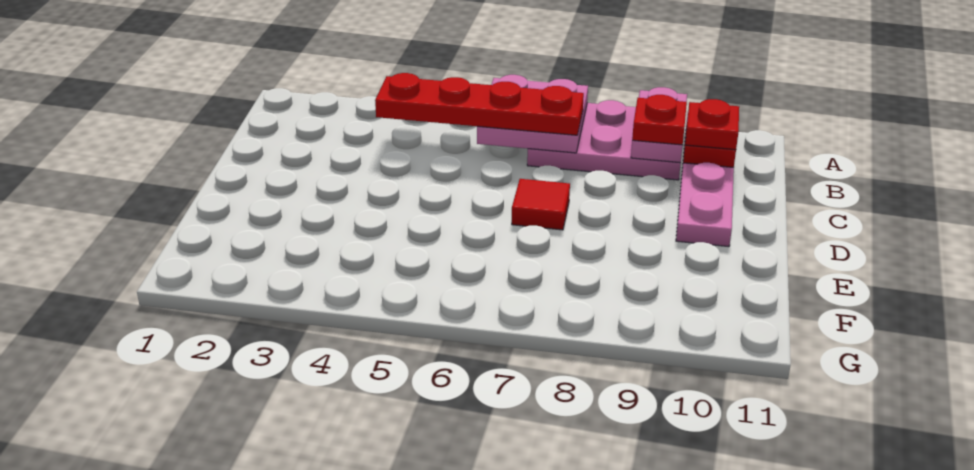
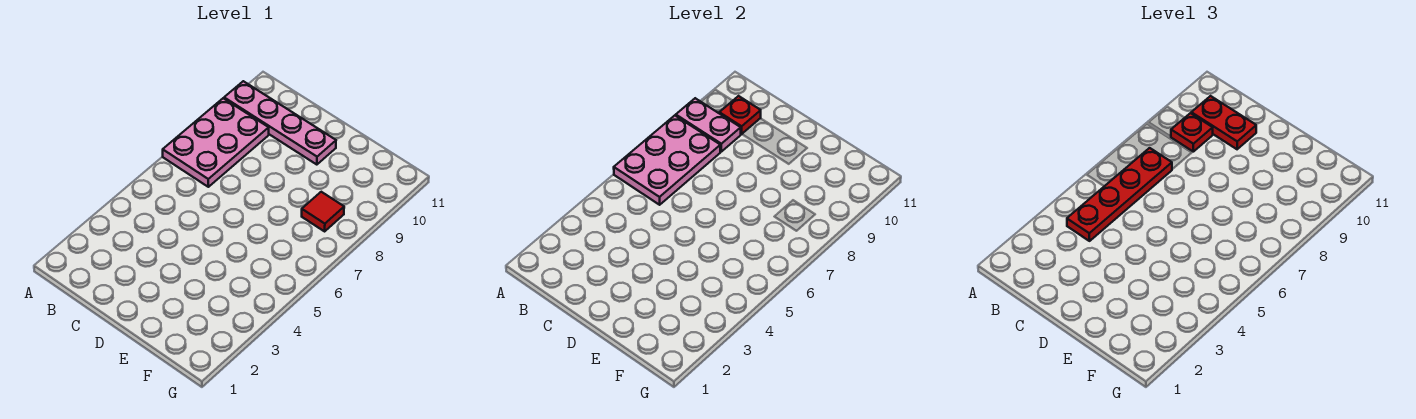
pink plate A6:B7 level 2 -> pink plate A6:B8 level 2
red plate B10 level 3 -> red plate B10:C10 level 3
red tile D7 level 1 -> red tile F8 level 1

